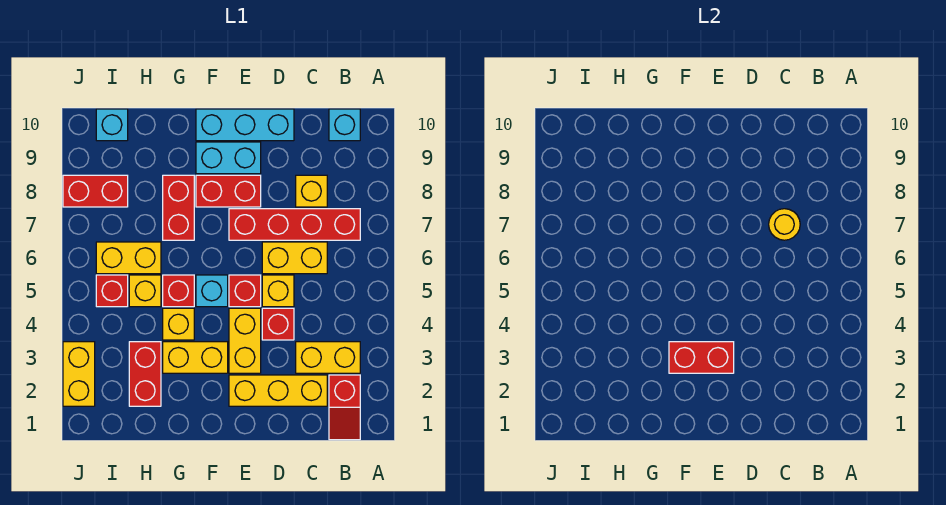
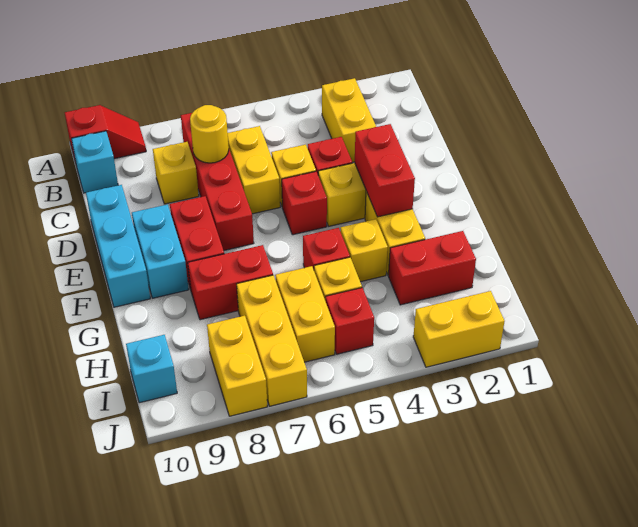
red slope B1:B2 level 1 top 2 -> red slope A9:A10 level 1 top 10
yellow brick C2:E2 level 1 -> yellow brick H7:J7 level 1
cyan brick F5 level 1 -> none
red brick I8:J8 level 1 -> yellow brick I8:J8 level 1

